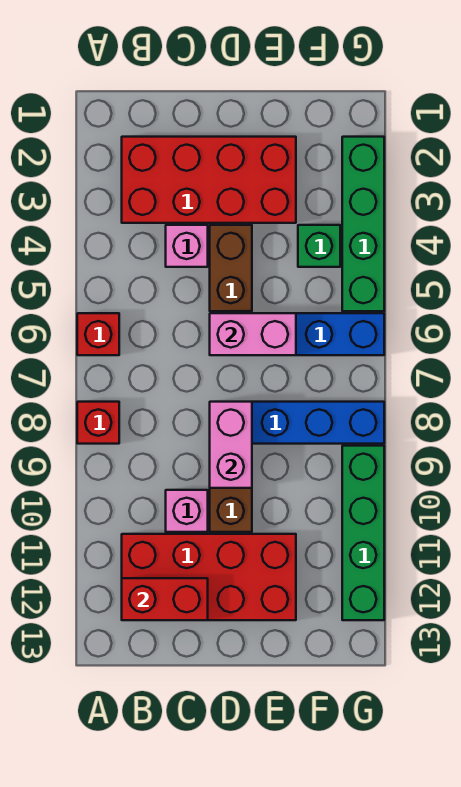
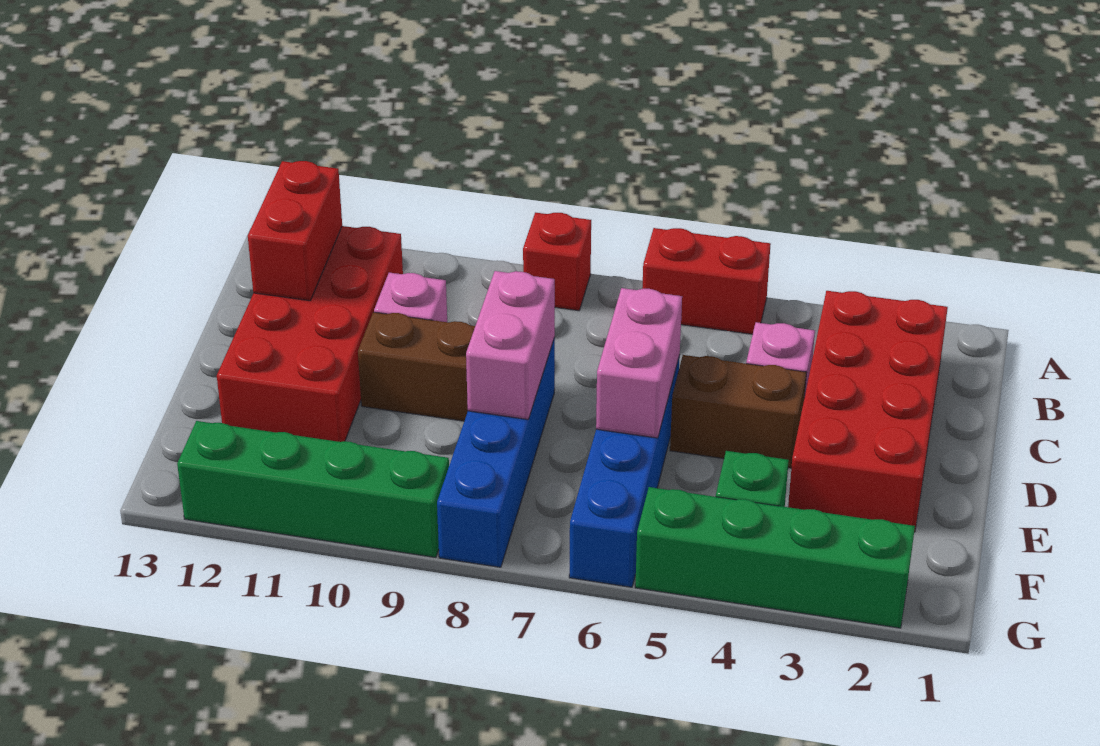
red brick A6 level 1 -> red brick A5:A6 level 1
pink brick D8:D9 level 2 -> pink brick D8:E8 level 2

